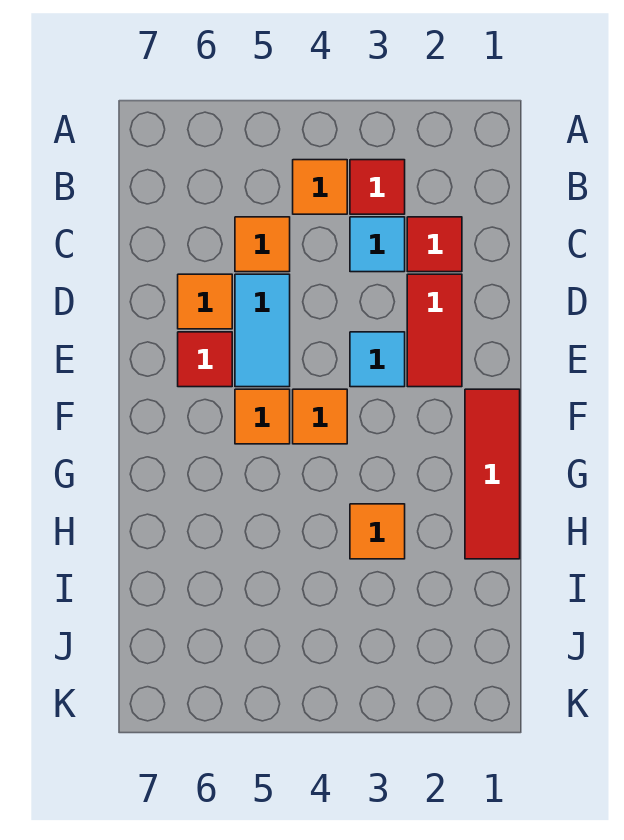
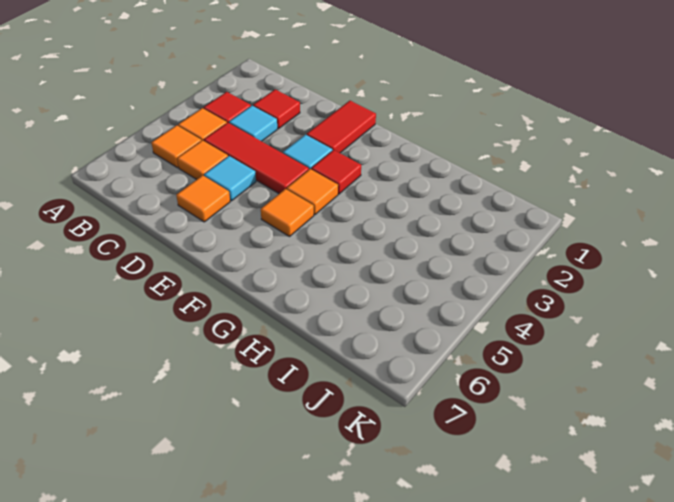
red tile D2:E2 level 1 -> red tile E1:E2 level 1
cyan tile D5:E5 level 1 -> cyan tile D5 level 1
red tile E6 level 1 -> red tile F3 level 1
red tile F1:H1 level 1 -> red tile C4:E4 level 1
orange tile H3 level 1 -> orange tile B5 level 1

